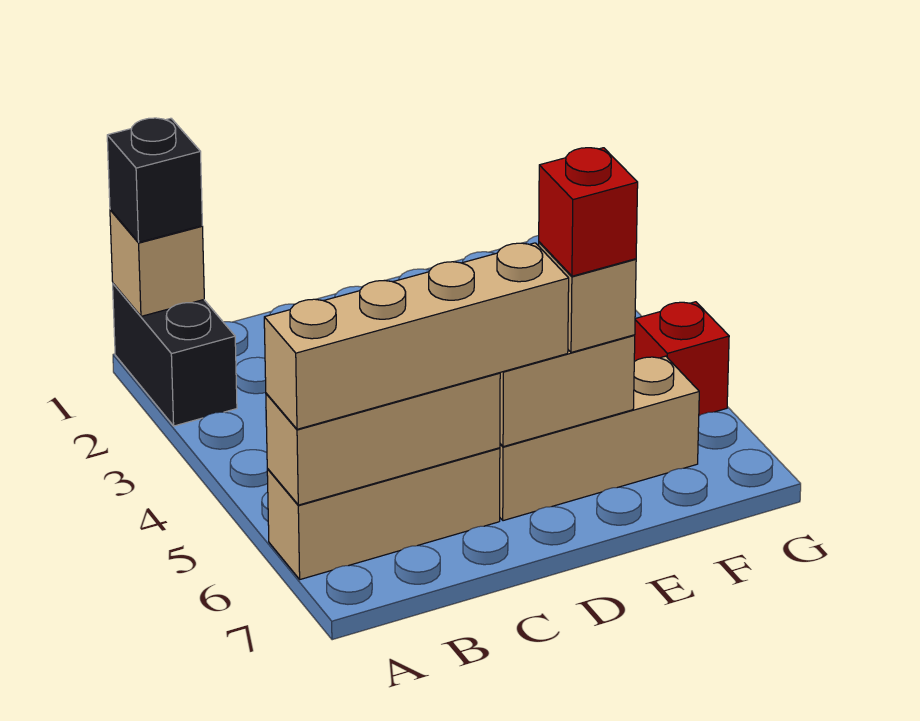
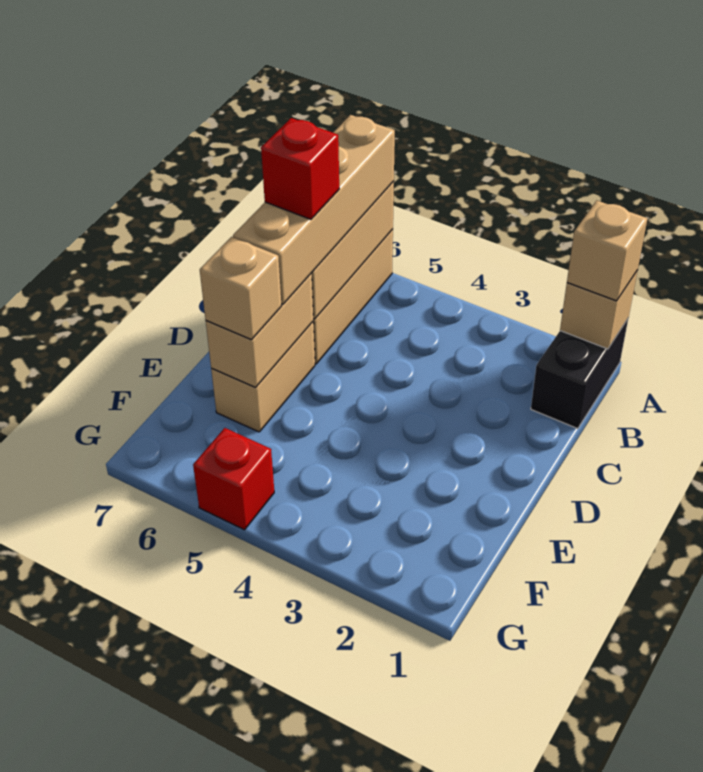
black brick A1:A2 level 1 -> black brick A1:B1 level 1
black brick A1 level 3 -> tan brick A1 level 3
tan brick D6:F6 level 1 -> tan brick D6:E6 level 1
red brick E6 level 4 -> red brick C6 level 4

